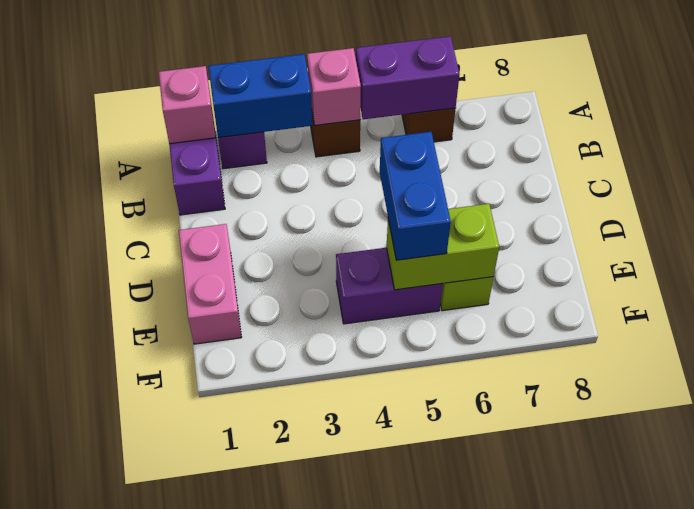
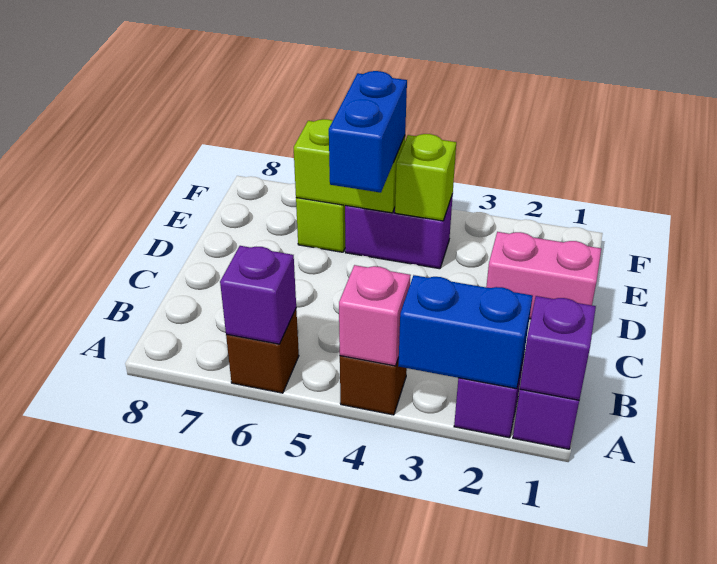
pink brick A1 level 2 -> purple brick A1 level 2
purple brick A5:A6 level 2 -> purple brick A6 level 2
pink brick D1:E1 level 1 -> pink brick D1:D2 level 1
none -> lime brick E4 level 2

